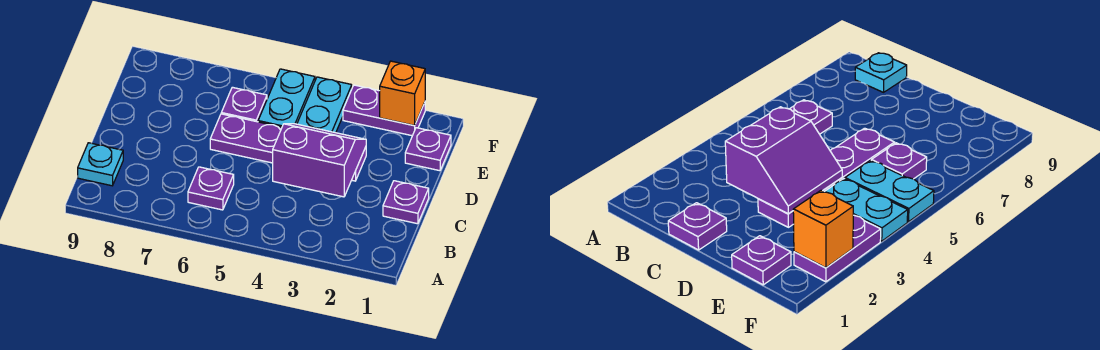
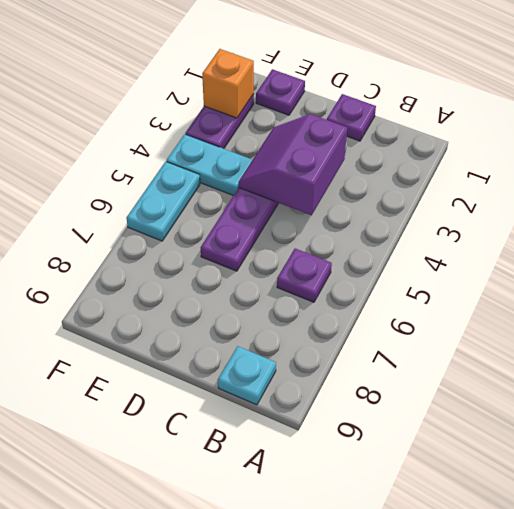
cyan plate E5:F5 level 1 -> cyan plate F5:F6 level 1
purple plate E6 level 1 -> none

